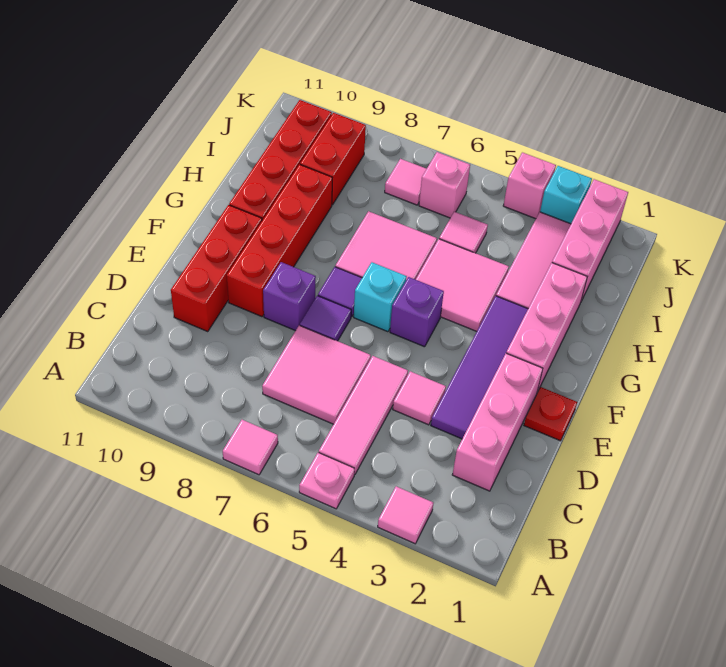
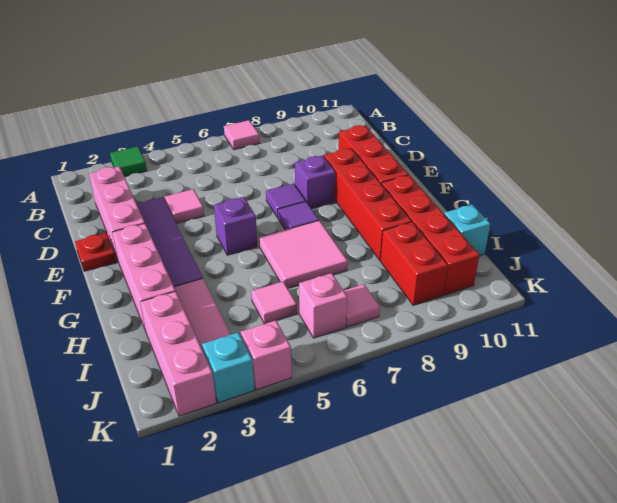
pink tile A3 level 1 -> green tile A3 level 1
pink plate A5 level 1 -> none
pink tile B5:D5 level 1 -> none
pink tile C6:D7 level 1 -> none
cyan brick F6 level 1 -> cyan brick I11 level 1
pink tile G4:H5 level 1 -> none

